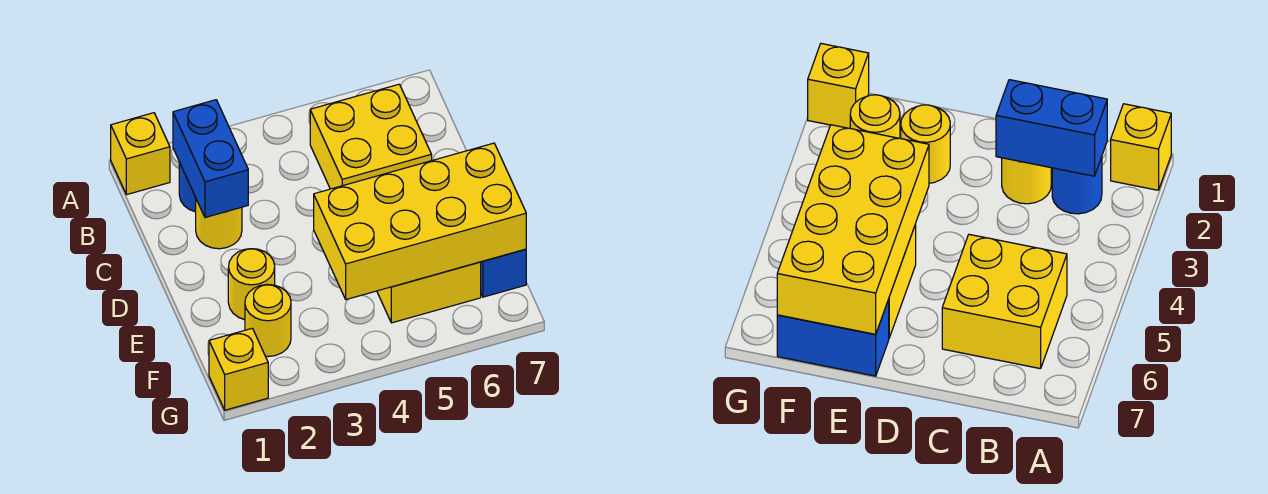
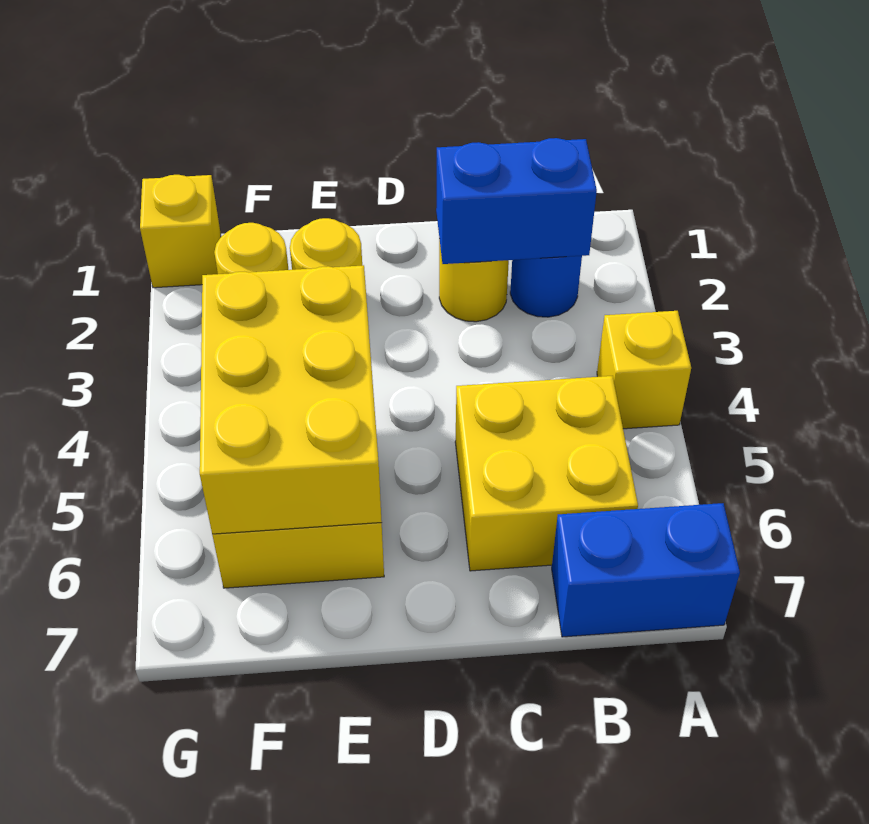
yellow brick A1 level 1 -> yellow brick A4 level 1
yellow brick E4:F7 level 2 -> yellow brick E4:F6 level 2
blue brick E7:F7 level 1 -> blue brick A7:B7 level 1

